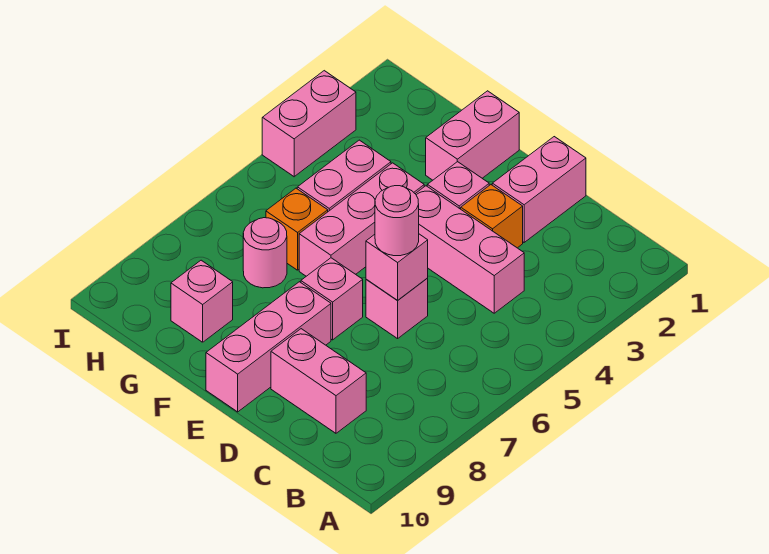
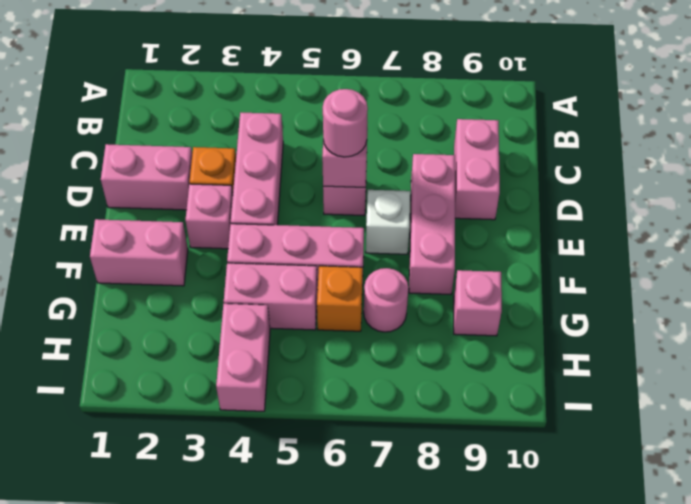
pink brick E7 level 1 -> white brick E7 level 1
pink brick E8:E10 level 1 -> pink brick D8:F8 level 1
pink brick I3:I4 level 1 -> pink brick H4:I4 level 1

